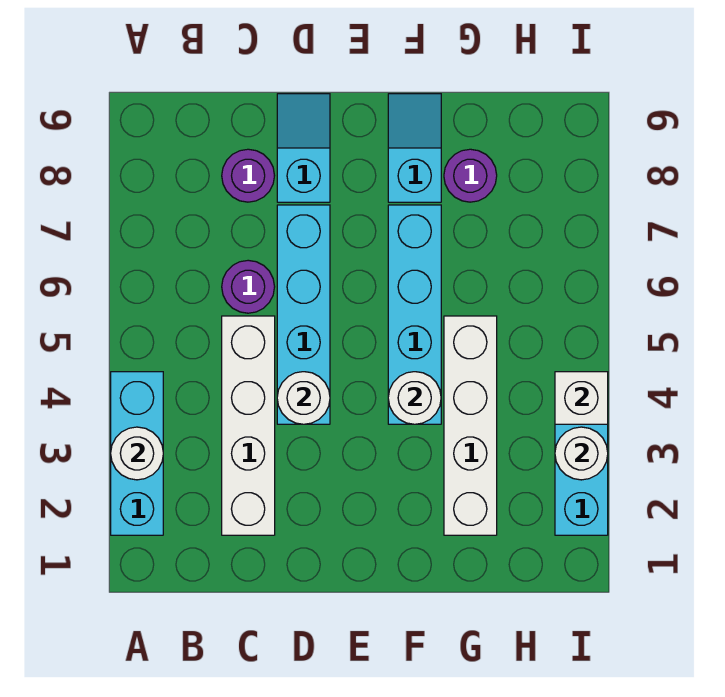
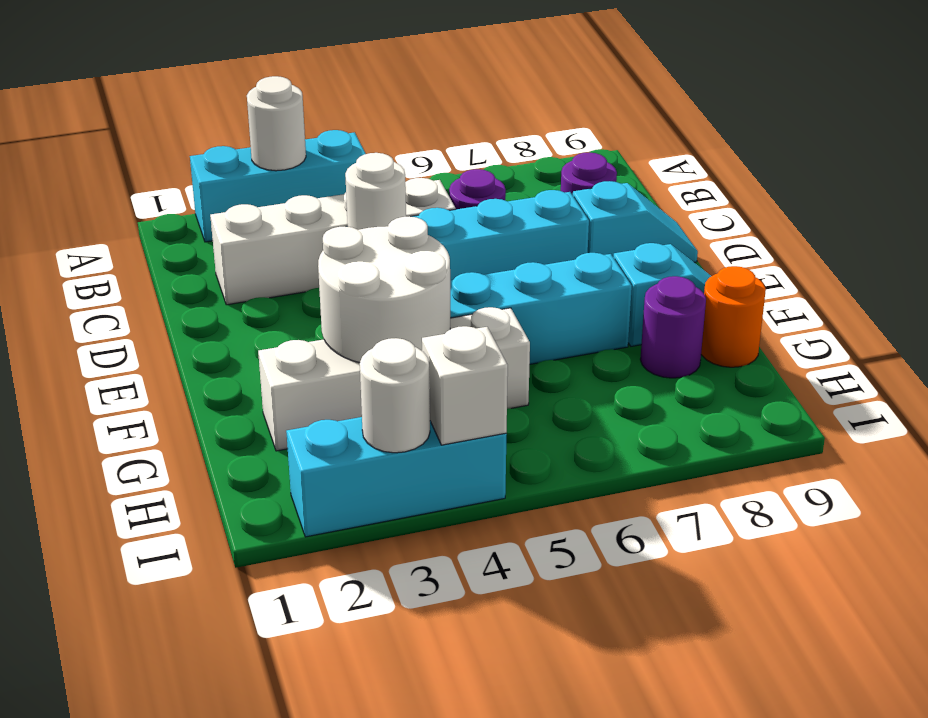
white round brick F4 level 2 -> white round brick F3:G4 level 2
none -> orange round brick G9 level 1

